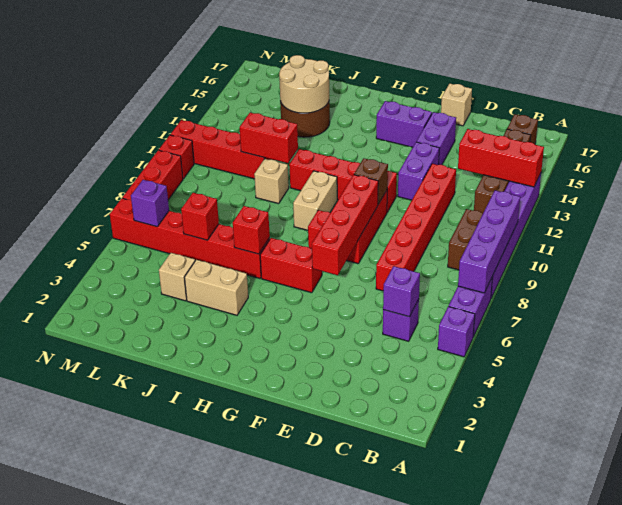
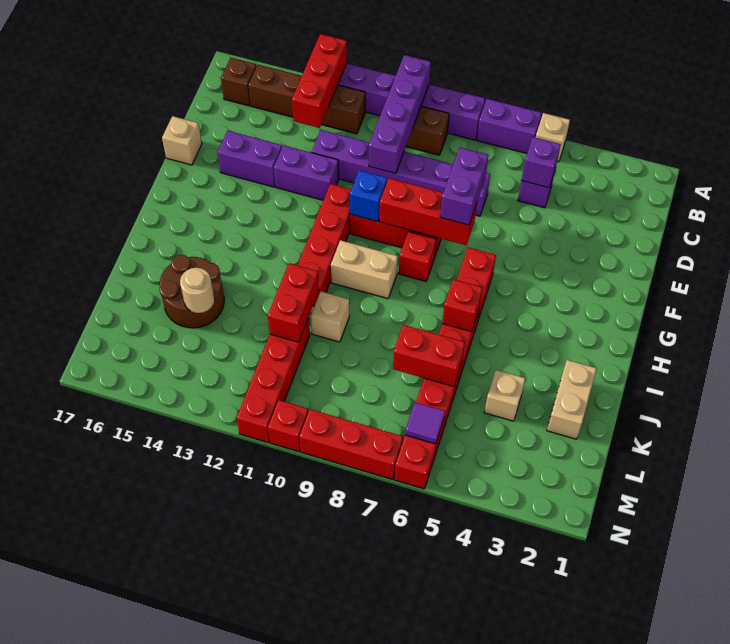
purple brick A5 level 1 -> tan brick A5 level 1
purple brick A7:A10 level 2 -> purple brick A10:D10 level 2
red brick D7:D12 level 1 -> purple brick D7:D12 level 1
red brick F6:F9 level 2 -> red brick F7:F9 level 2
brown brick F10 level 2 -> blue brick F10 level 2
purple brick F15:G15 level 1 -> purple brick E7:F7 level 3
tan brick I4:J4 level 1 -> tan brick J2:K2 level 1
tan round brick J14:K15 level 2 -> tan round brick K14 level 2
red brick K6 level 2 -> red brick K6:K7 level 2
purple brick M6 level 2 -> purple tile M6 level 2

